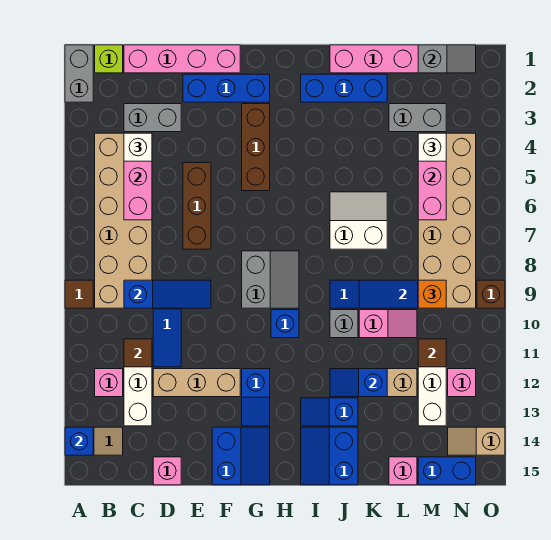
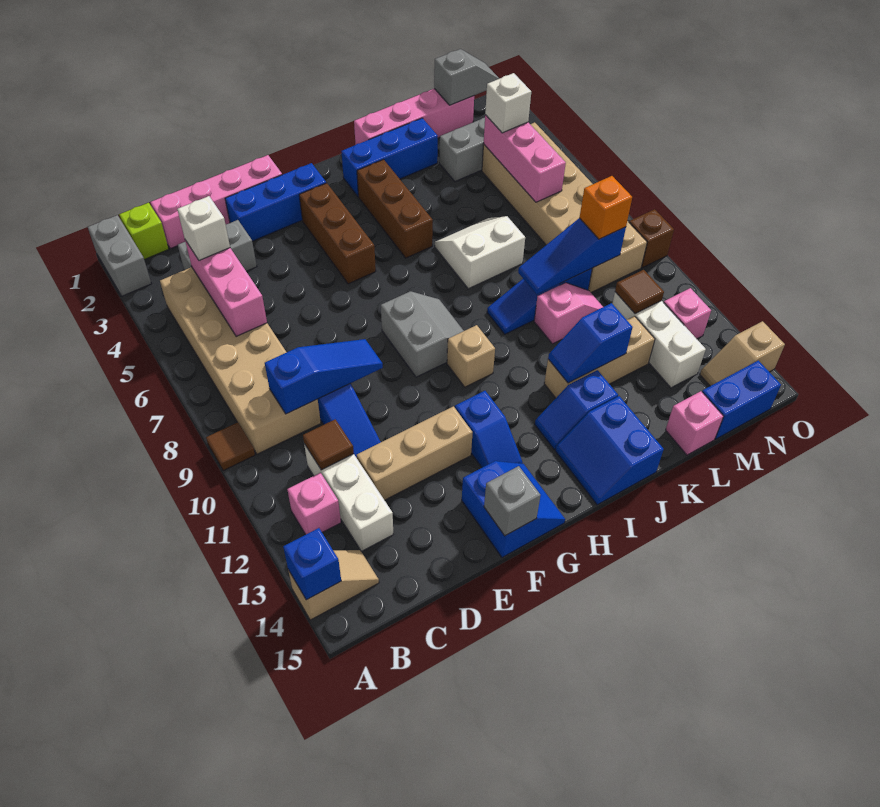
pink brick D15 level 1 -> none
brown brick E5:E7 level 1 -> brown brick I3:I5 level 1
blue brick H10 level 1 -> tan brick H10 level 1
grey brick J10 level 1 -> grey brick F15 level 2

